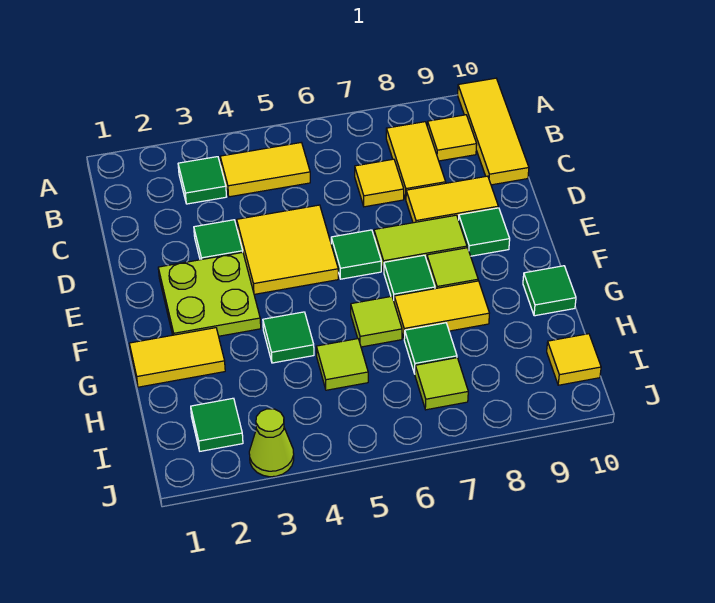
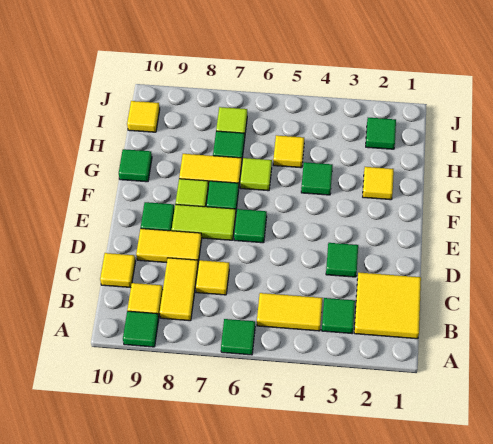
none -> green tile A6 level 1
none -> green tile A9 level 1
yellow tile A10:C10 level 1 -> yellow tile C10 level 1
yellow tile D4:E5 level 1 -> yellow tile B1:C2 level 1
lime plate E2:F3 level 1 -> none
yellow tile G1:G2 level 1 -> yellow tile G2 level 1
lime tile H5 level 1 -> yellow tile H5 level 1
lime cone J3 level 1 -> none

